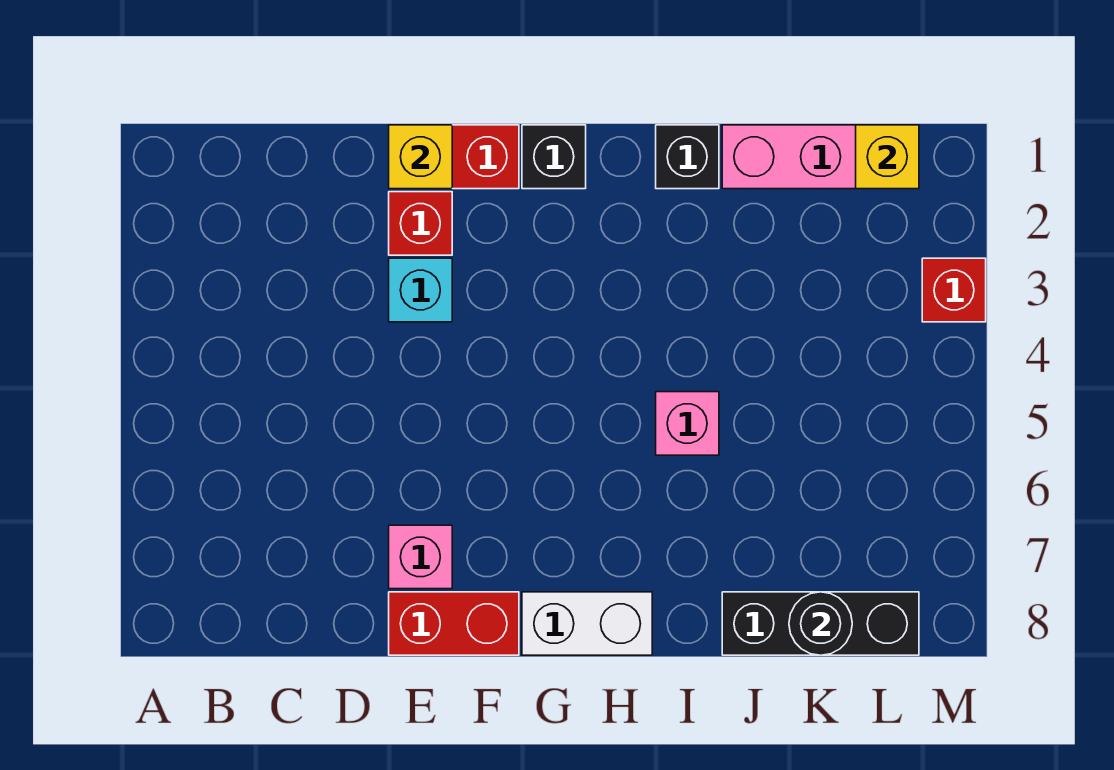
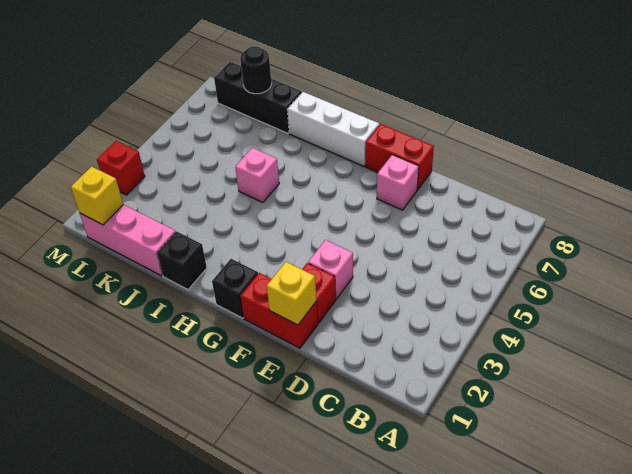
cyan brick E3 level 1 -> pink brick E3 level 1
white brick G8:H8 level 1 -> white brick G8:I8 level 1

